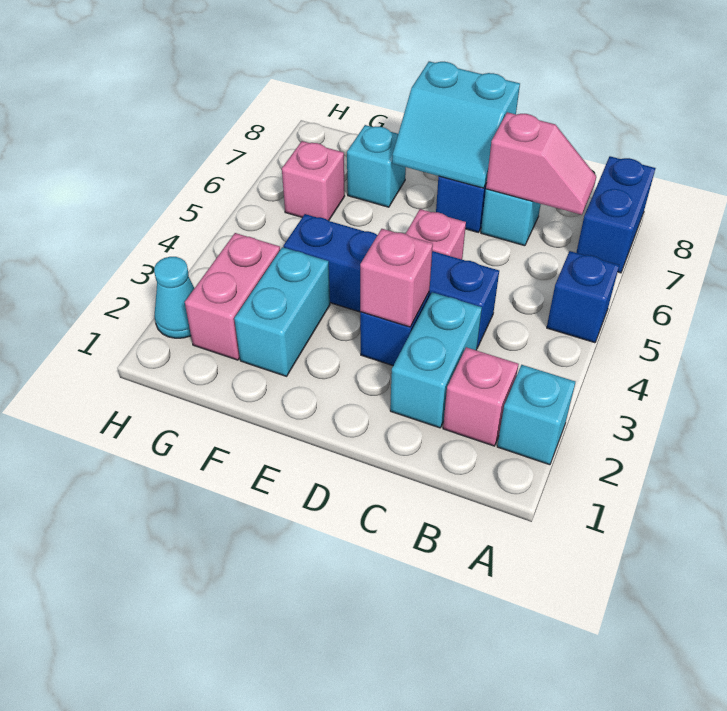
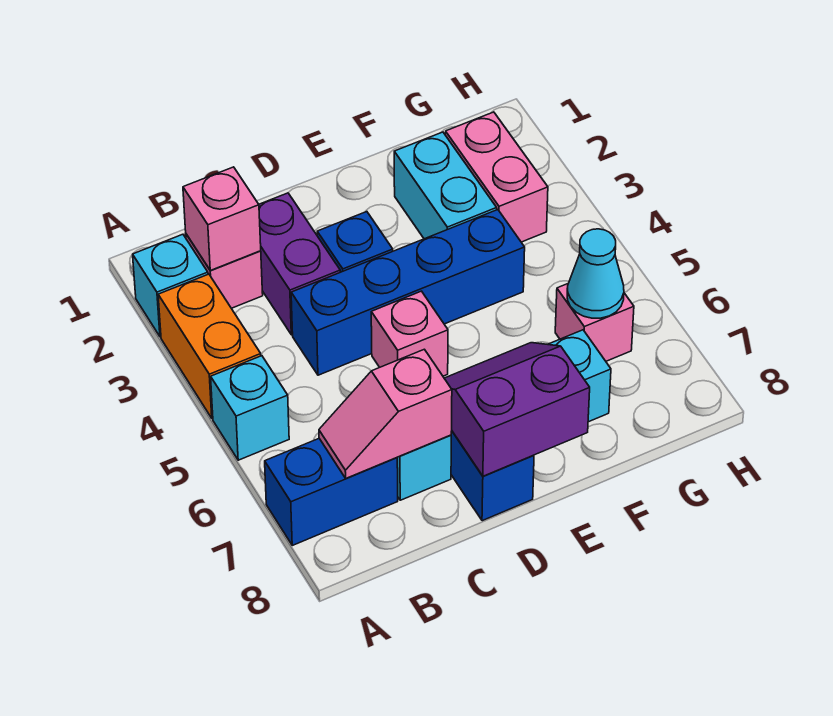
none -> orange brick A3:A4 level 1
blue brick A5 level 1 -> cyan brick A5 level 1
blue brick A7:A8 level 1 -> blue brick A7:B7 level 1
cyan brick C2:C3 level 1 -> purple brick C2:C3 level 1
pink brick D3 level 2 -> pink brick B2 level 2
cyan slope D7:E8 level 2 top 8 -> purple slope D7:E8 level 2 top 8
cyan cone H2 level 1 -> cyan cone G6 level 2

